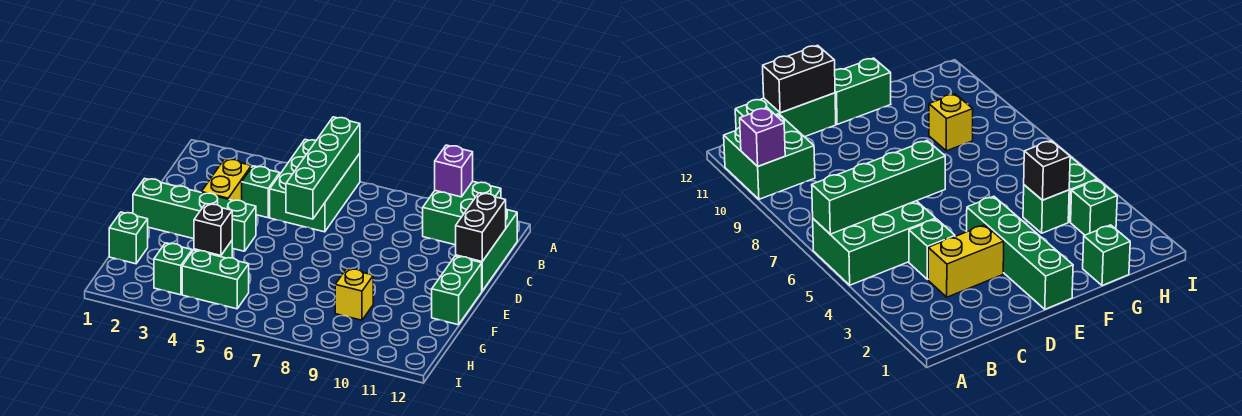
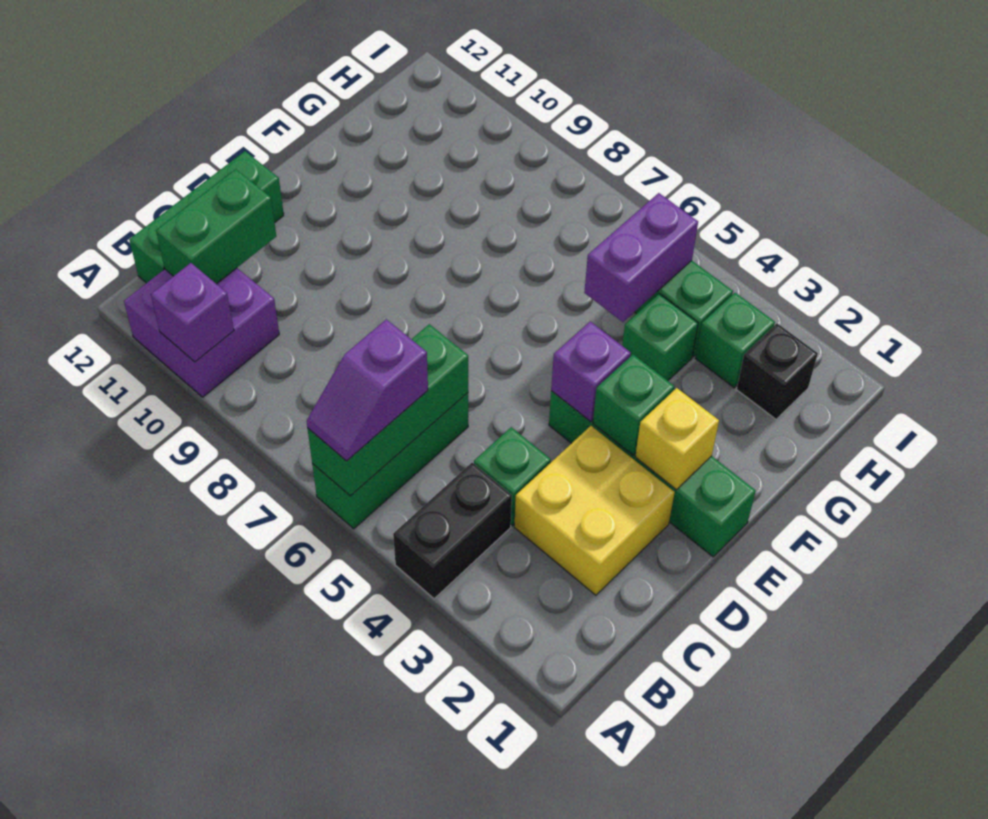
green brick A5:C6 level 1 -> green brick A6:C6 level 1
green brick A6:D6 level 2 -> green brick A6:C6 level 2
none -> purple slope A6:B6 level 3 top B
green brick A10:B11 level 1 -> purple brick A10:B11 level 1
yellow brick C3:D3 level 1 -> yellow brick C2:D3 level 1
black brick C12:D12 level 2 -> black brick A4:B4 level 1
none -> purple brick E4 level 2
green brick E12:F12 level 1 -> green brick B11:C11 level 2
green brick G1 level 1 -> green brick E3 level 2
black brick G4 level 2 -> black brick H2 level 1
none -> purple brick G5:H5 level 2
yellow brick G9 level 1 -> yellow brick E2 level 2

